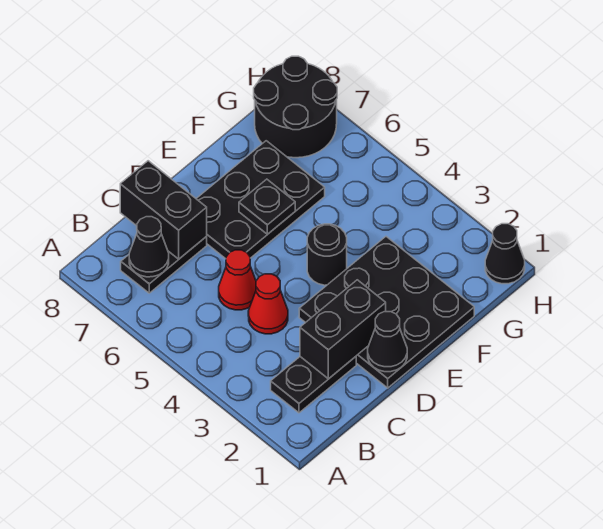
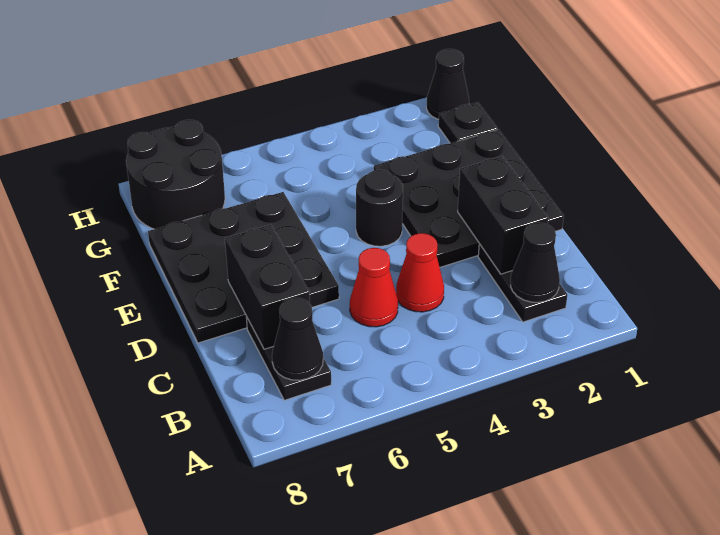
black brick C7:C8 level 2 -> black brick C7:D7 level 2
black cone D1 level 2 -> black cone B2 level 2
black plate D6:F7 level 1 -> black plate D6:F8 level 1
black plate E6 level 2 -> black plate G1 level 1

